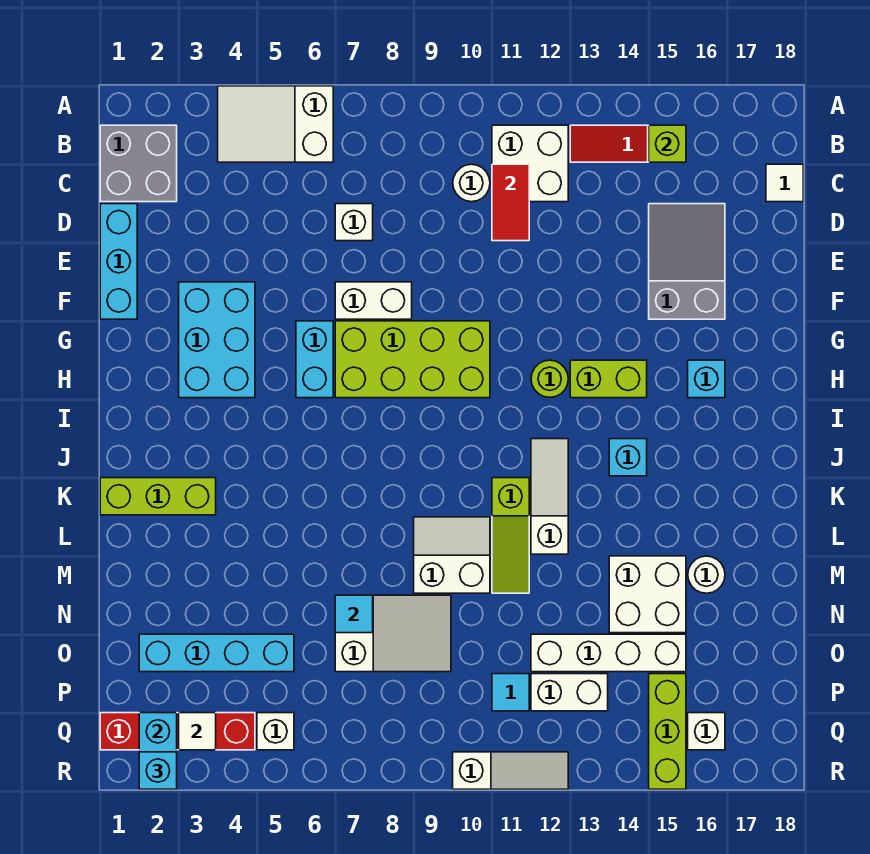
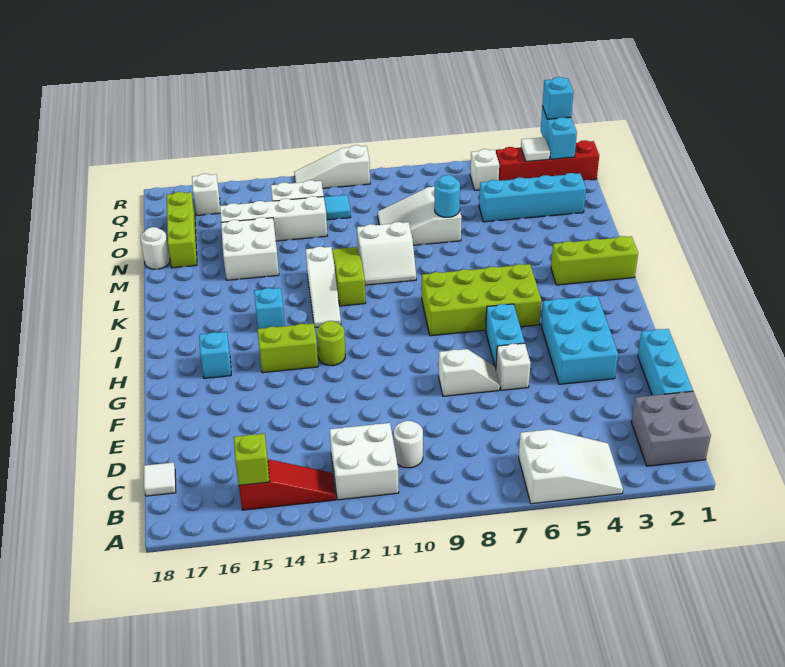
red tile C11:D11 level 2 -> none
white brick D7 level 1 -> white brick F6 level 1
grey slope D15:F16 level 1 top F -> none
white brick F7:F8 level 1 -> white slope F7:F8 level 1 top 8
lime brick G7:H10 level 1 -> lime brick I5:J8 level 1
white round brick M16 level 1 -> white round brick N18 level 1
cyan tile N7 level 2 -> cyan round brick N7 level 2
lime brick P15:R15 level 1 -> lime brick N17:P17 level 1

